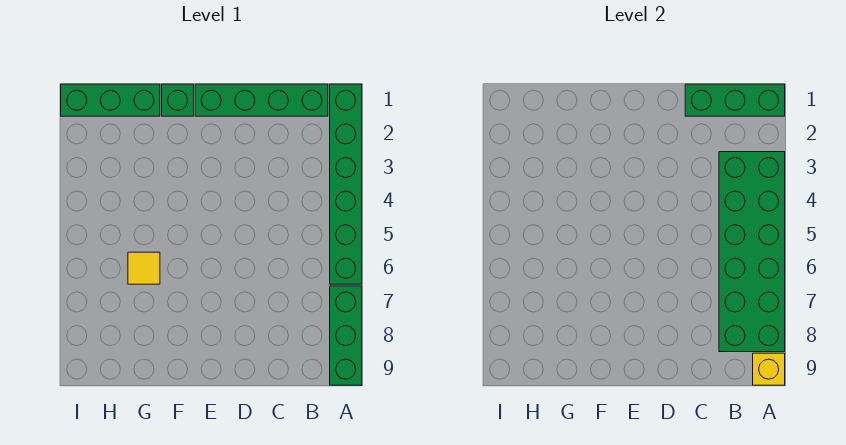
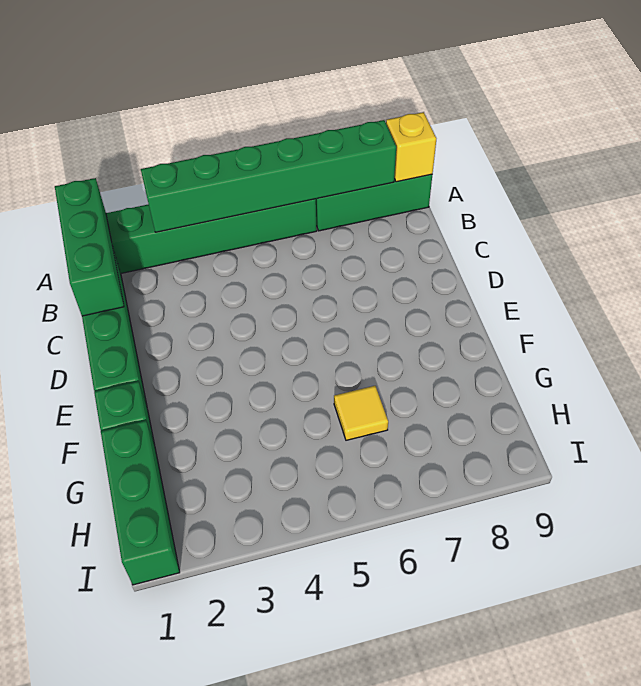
green brick A3:B8 level 2 -> green brick A3:A8 level 2

